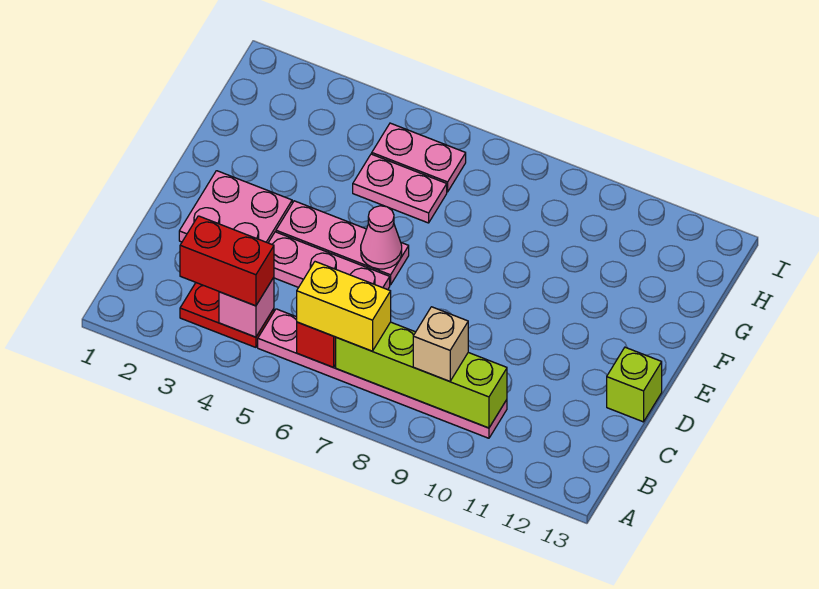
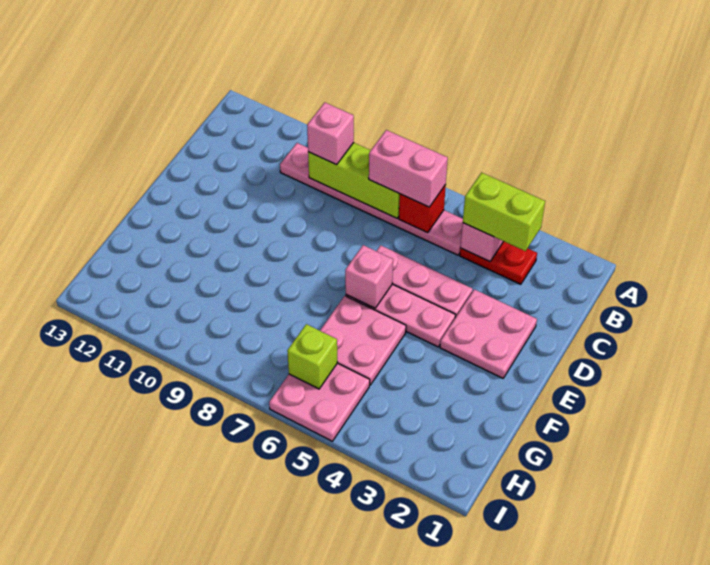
red brick B3:B4 level 3 -> lime brick B3:B4 level 3
yellow brick B6:B7 level 3 -> pink brick B6:B7 level 3
lime brick B7:B10 level 2 -> lime brick B7:B9 level 2
tan brick B9 level 3 -> pink brick B9 level 3
lime brick D13 level 1 -> lime brick H6 level 2
pink cone E6 level 2 -> pink brick E6 level 2
pink plate G5:G6 level 1 -> pink plate F5:G6 level 1
pink plate H5:H6 level 1 -> pink plate H5:I6 level 1

